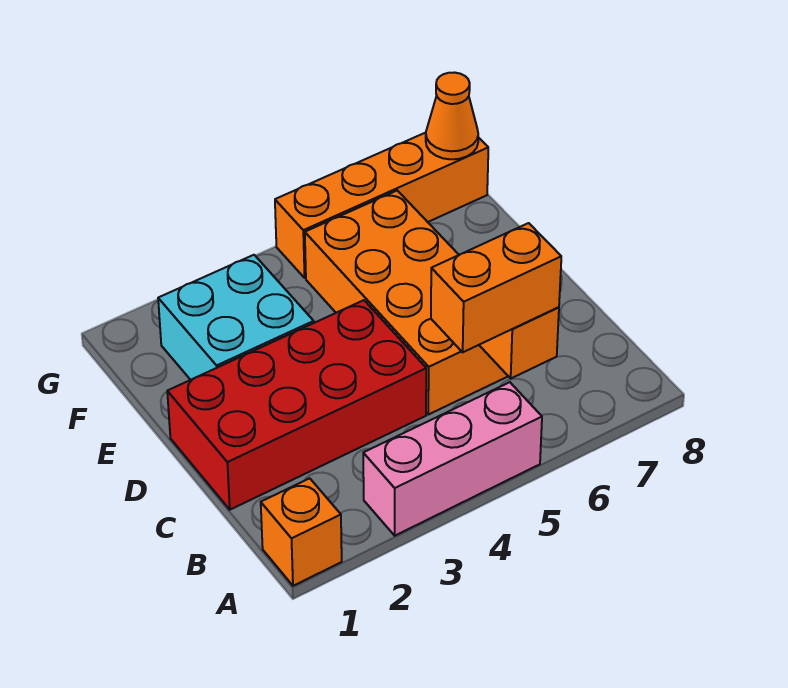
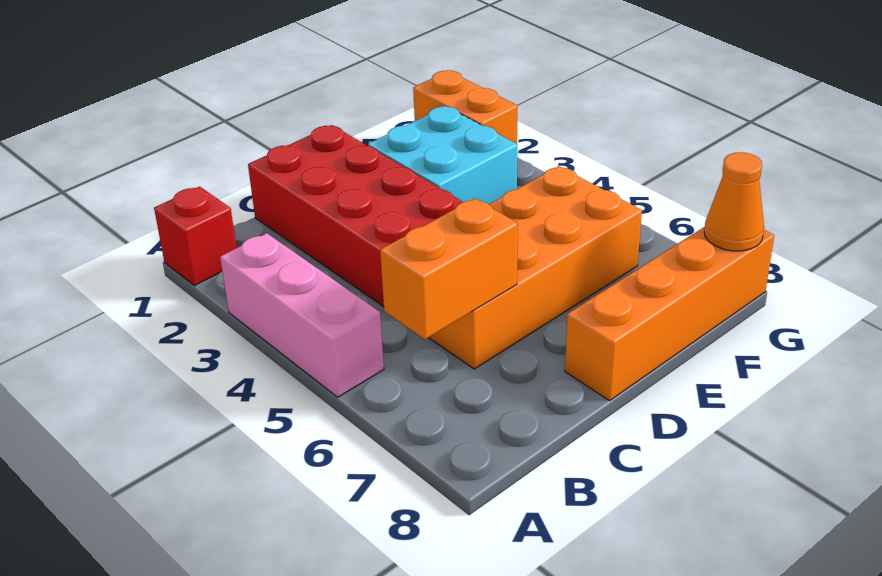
orange brick A1 level 1 -> red brick A1 level 1
orange brick B5:B6 level 3 -> orange brick G1:G2 level 1
orange brick G5:G8 level 1 -> orange brick D8:G8 level 1

